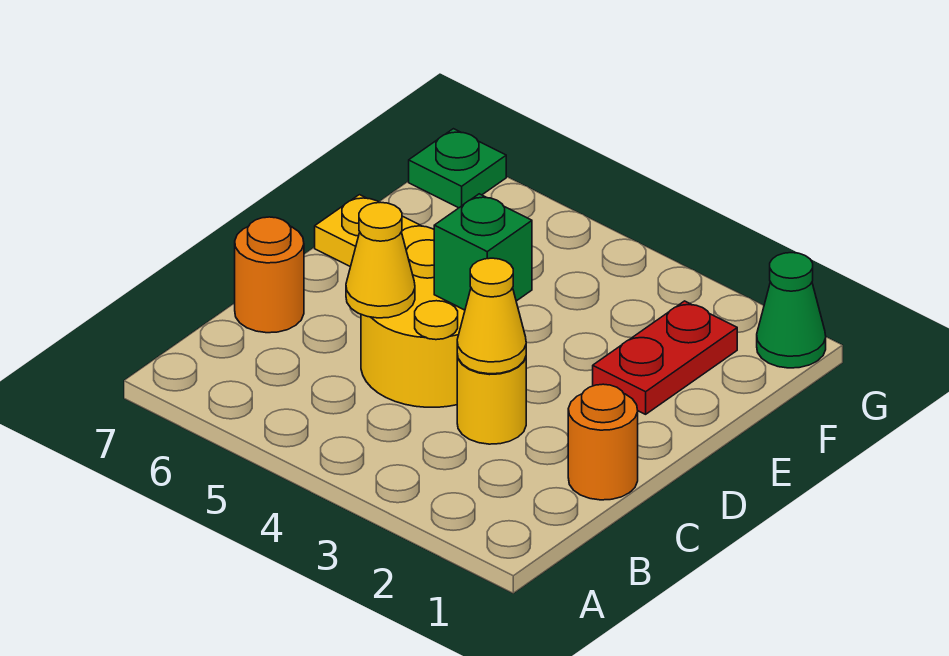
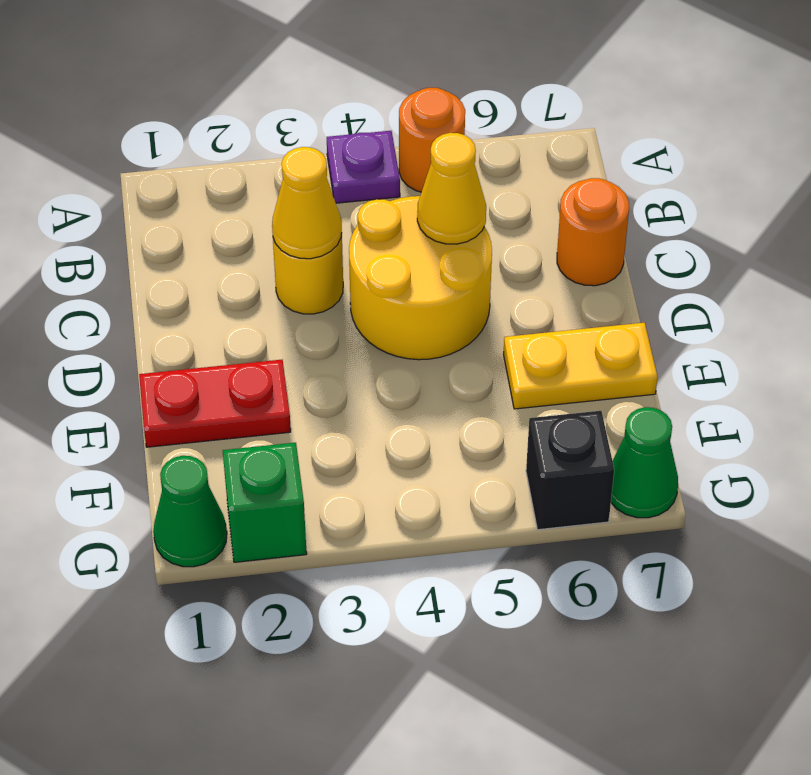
none -> purple plate A4 level 1
orange round brick C1 level 1 -> orange round brick A5 level 1
green brick D4 level 2 -> green brick G2 level 1
red plate E2:F2 level 1 -> red plate E1:E2 level 1
none -> black brick G6 level 1
green plate G7 level 1 -> green cone G7 level 1

